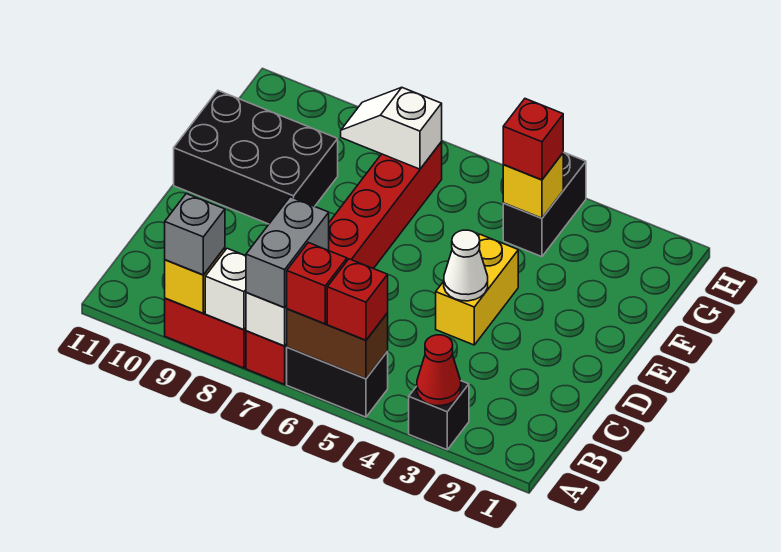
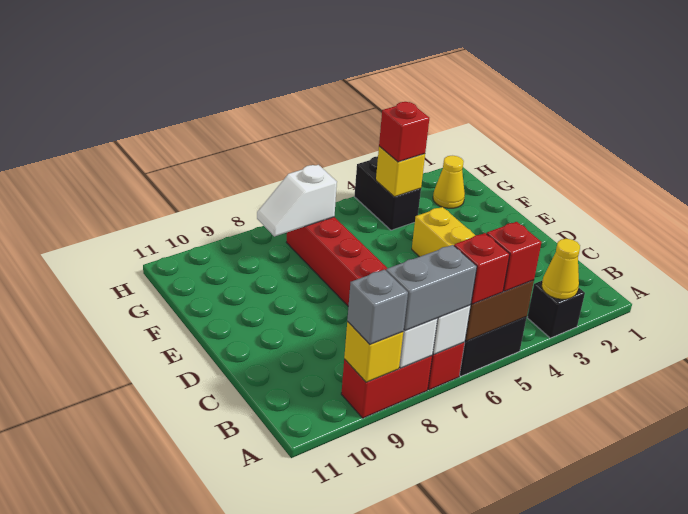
red cone A3 level 2 -> yellow cone A3 level 2
grey brick A7:B7 level 3 -> grey brick A7:A8 level 3
white cone D4 level 2 -> none
black brick E9:F11 level 1 -> none
none -> yellow cone G2 level 1

